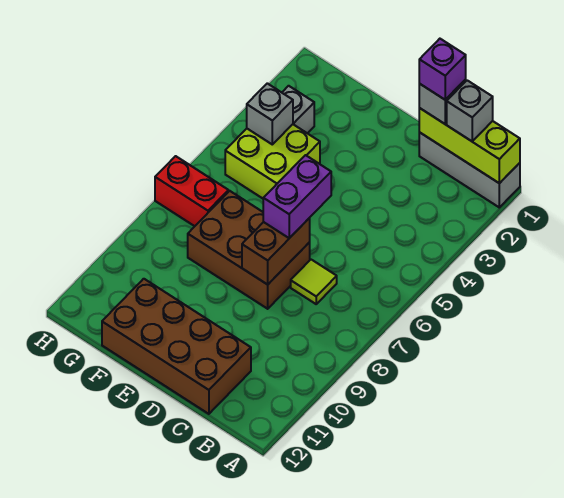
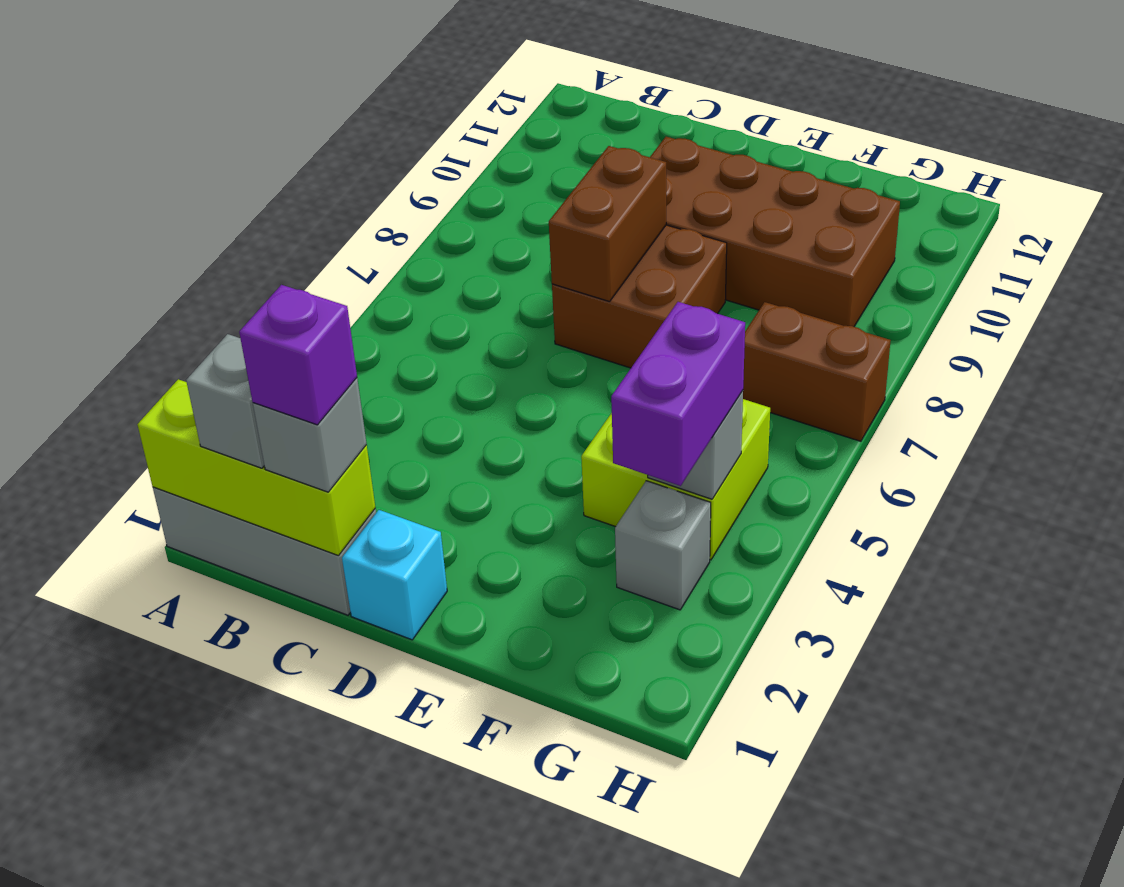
lime tile C7 level 1 -> none
brown brick C11:F12 level 1 -> brown brick D9:G10 level 1
none -> cyan brick D1 level 1
purple brick D6:D7 level 3 -> purple brick G3:G4 level 3
brown brick D7:F8 level 1 -> brown brick D7:E8 level 1
red brick G7:H7 level 1 -> brown brick G7:H7 level 1

